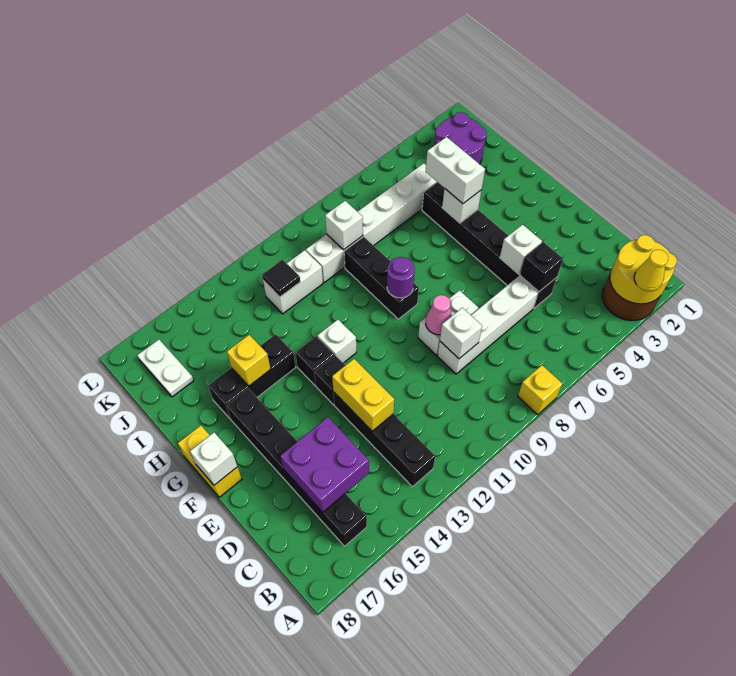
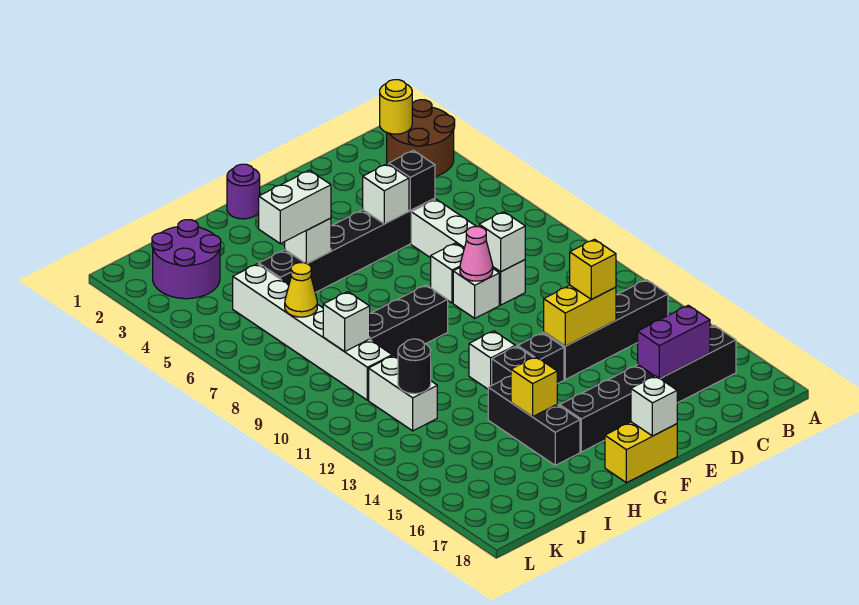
yellow round brick A2:B3 level 2 -> yellow round brick B2 level 2
yellow cone A3 level 3 -> yellow cone J7 level 2
yellow brick A8 level 1 -> yellow brick D13 level 3
purple brick C15:D16 level 2 -> purple brick C16:D16 level 2
purple round brick G9 level 2 -> purple round brick G1 level 1
black tile J12 level 2 -> black round brick J12 level 2
white plate J17:K17 level 1 -> none

